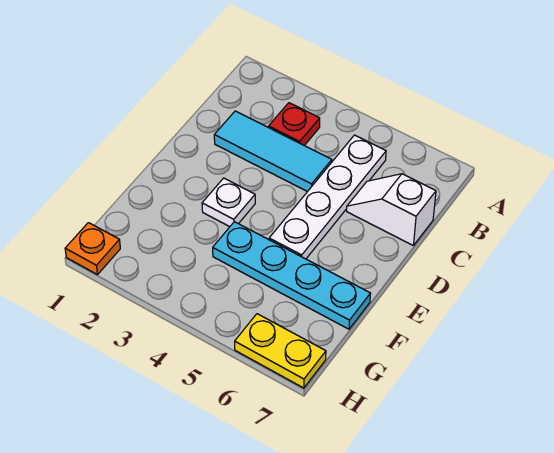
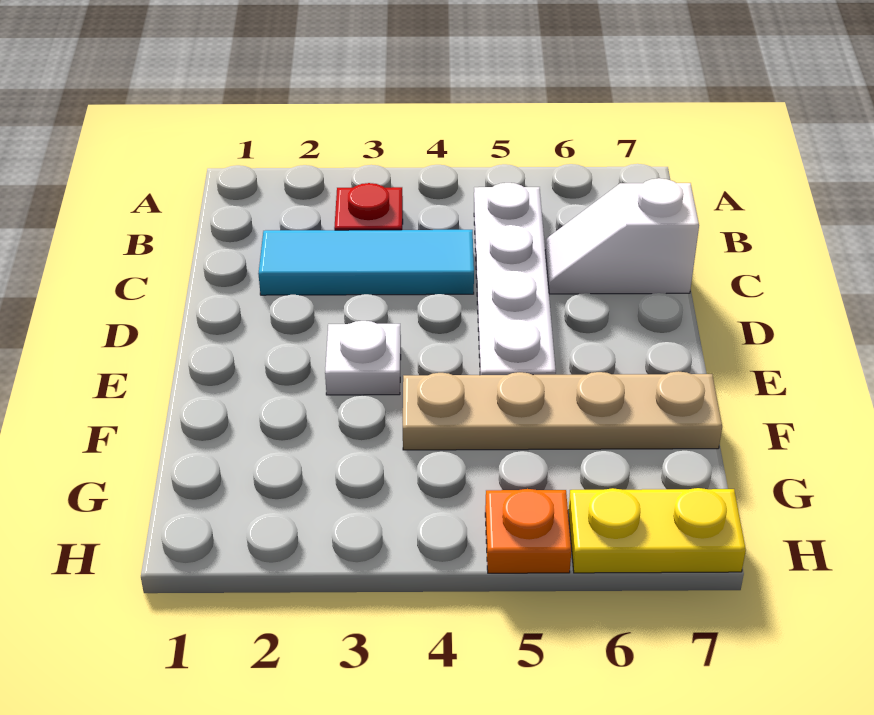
cyan plate F4:F7 level 1 -> tan plate F4:F7 level 1
orange plate H1 level 1 -> orange plate H5 level 1

